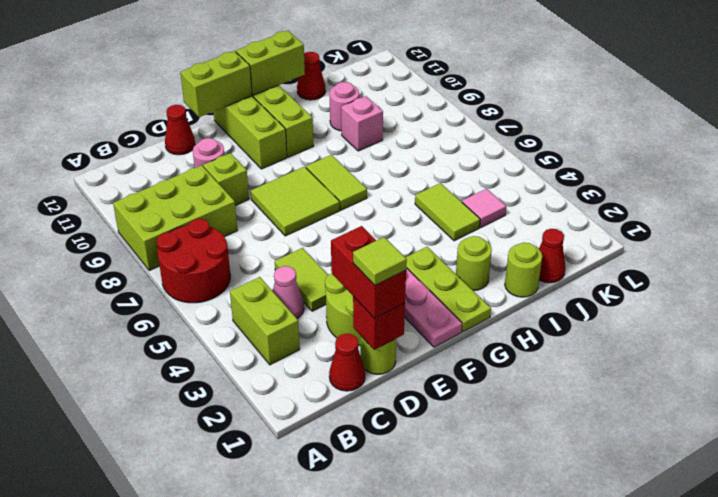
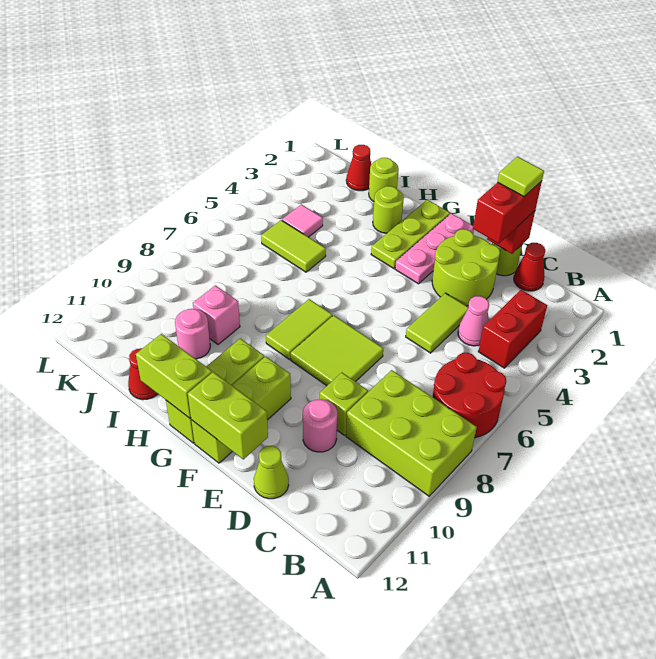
lime brick B3:B4 level 1 -> red brick B3:B4 level 1
red cone D12 level 1 -> lime cone D12 level 1
lime tile I4:I5 level 1 -> lime tile I5:J5 level 1

